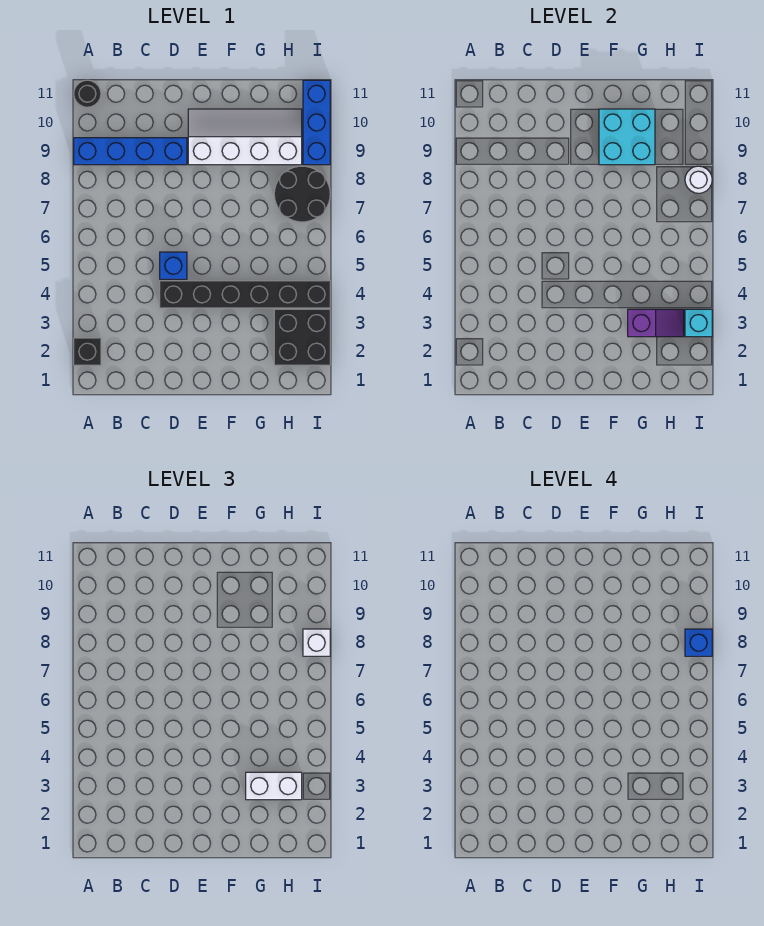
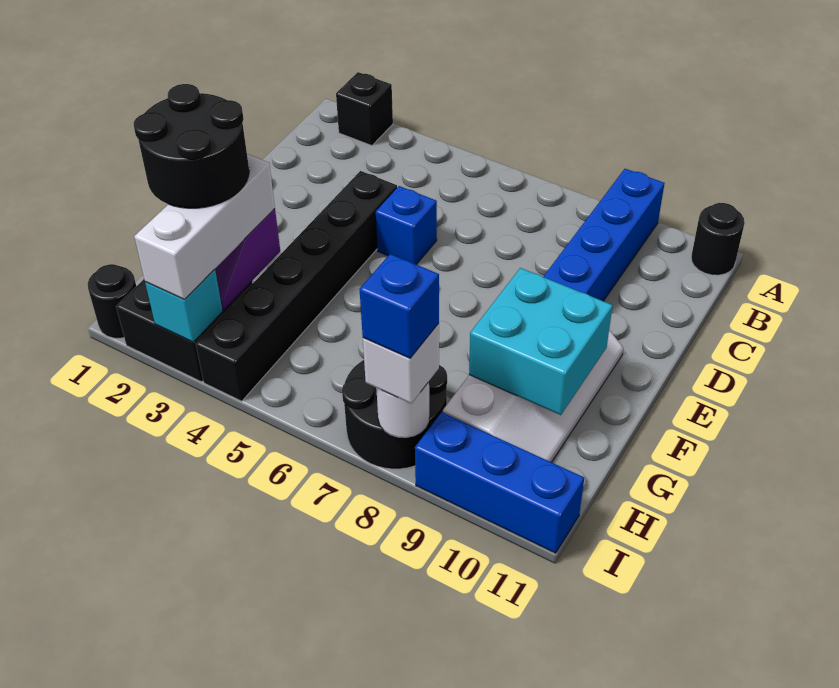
none -> black round brick G2:H3 level 4
white brick G3:H3 level 3 -> white brick G3:I3 level 3
none -> black round brick I1 level 1

